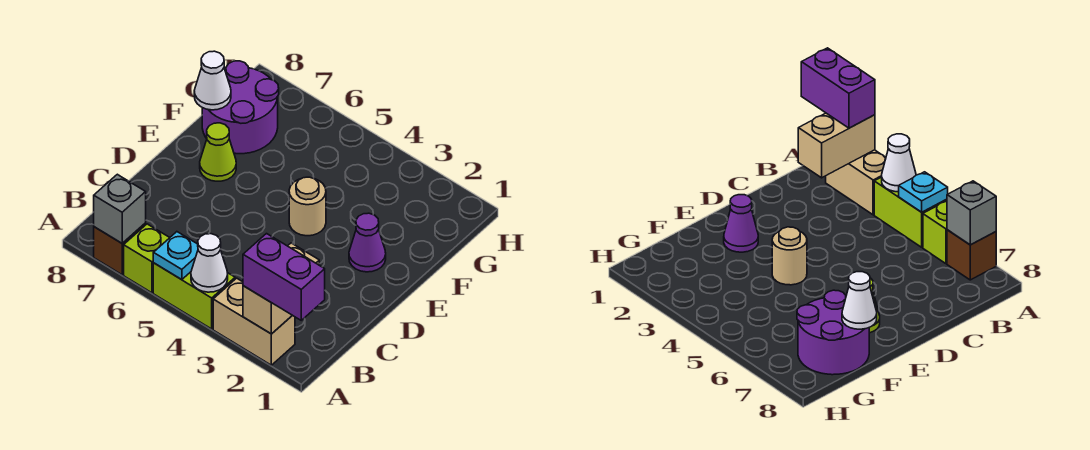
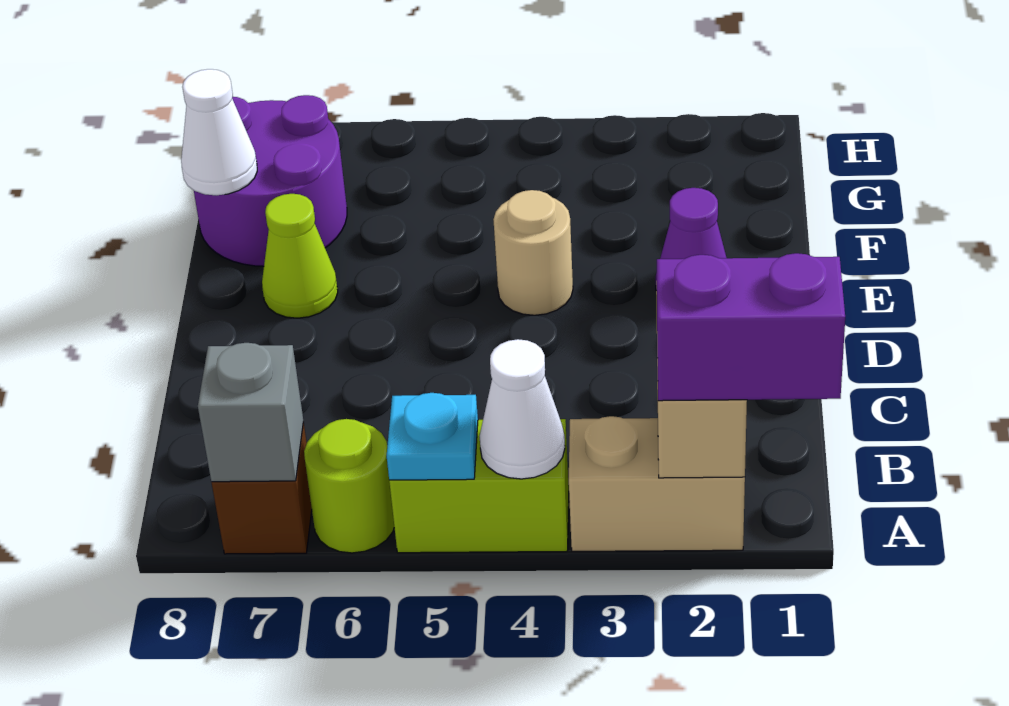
lime brick A6 level 1 -> lime round brick A6 level 1

